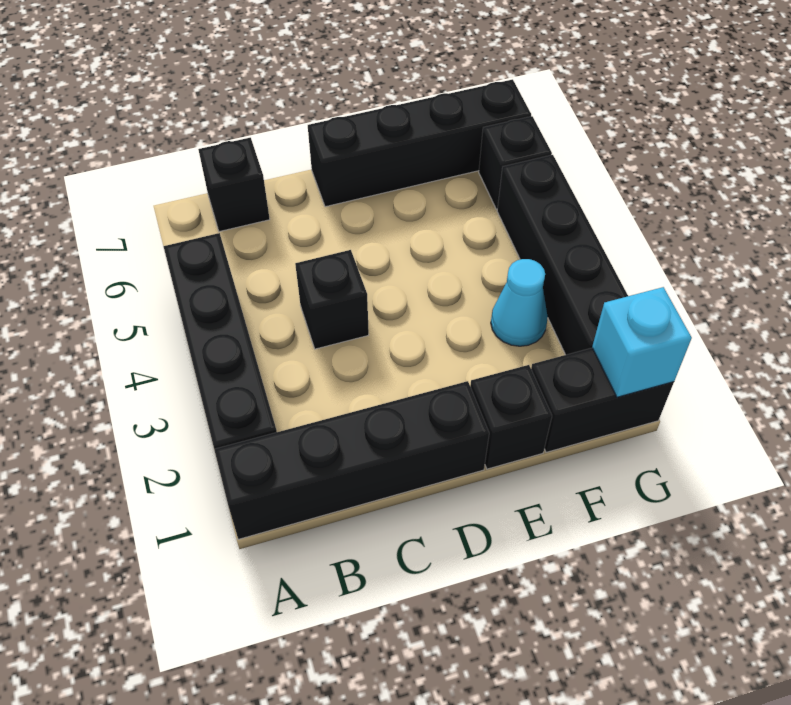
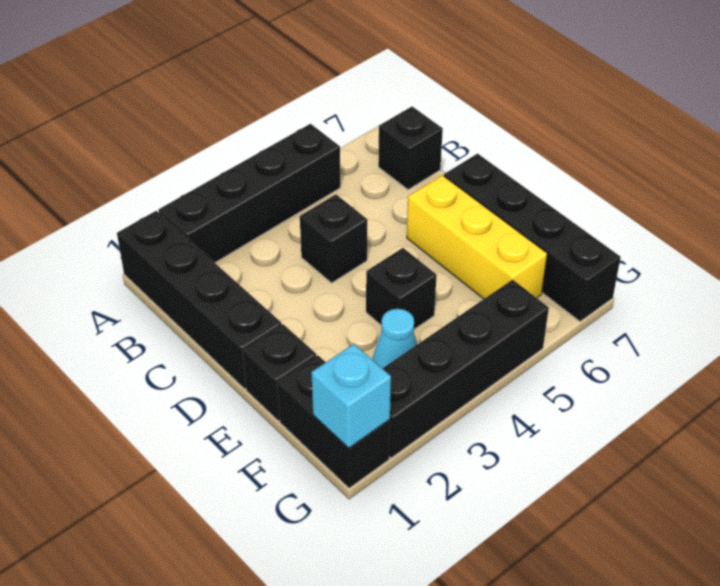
none -> yellow brick D6:F6 level 1
black brick G6 level 1 -> black brick E4 level 1

